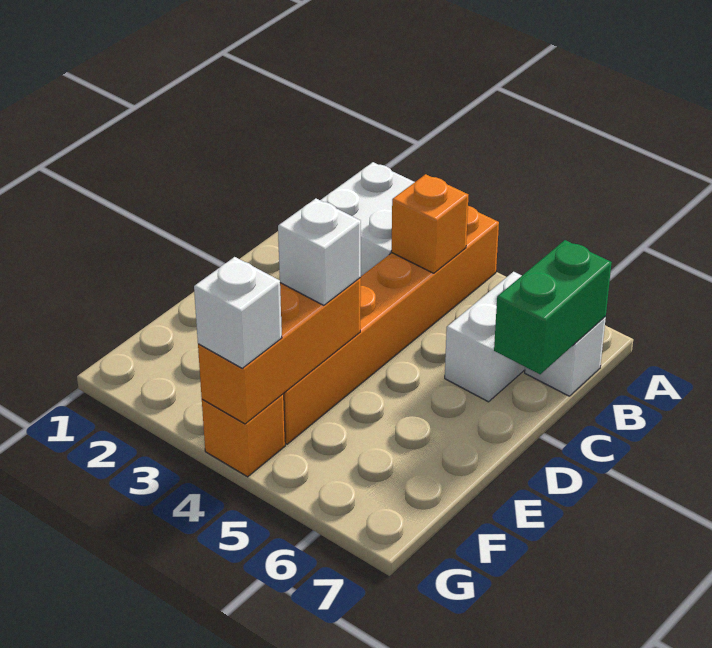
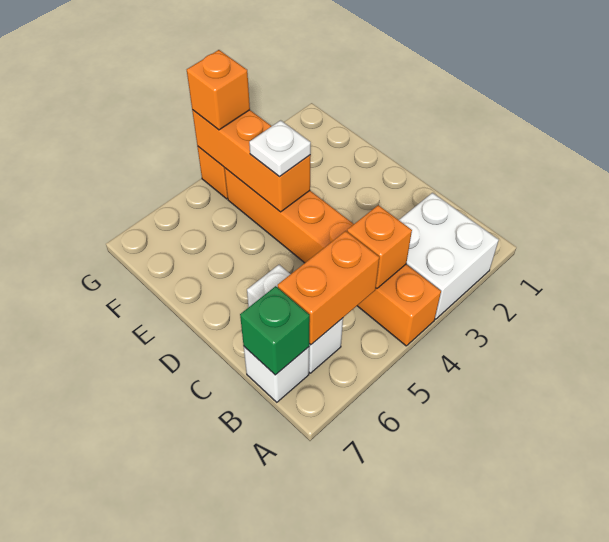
none -> orange brick B5:B6 level 2
green brick B7:C7 level 2 -> green brick B7 level 2
white brick E4 level 3 -> white plate E4 level 3
white brick G4 level 3 -> orange brick G4 level 3

